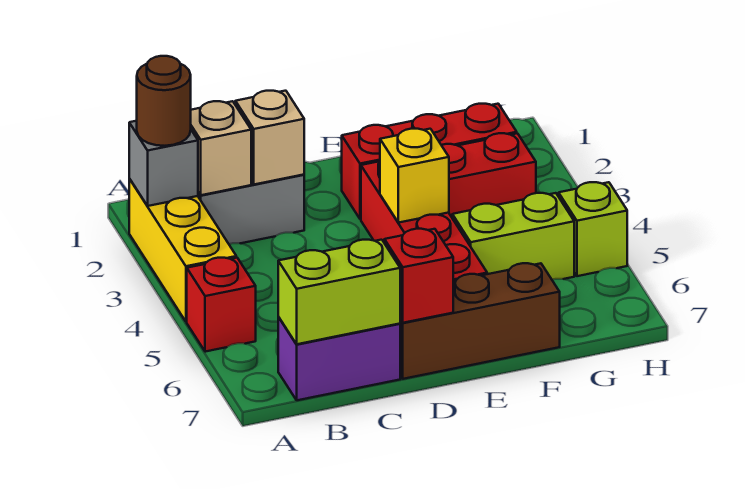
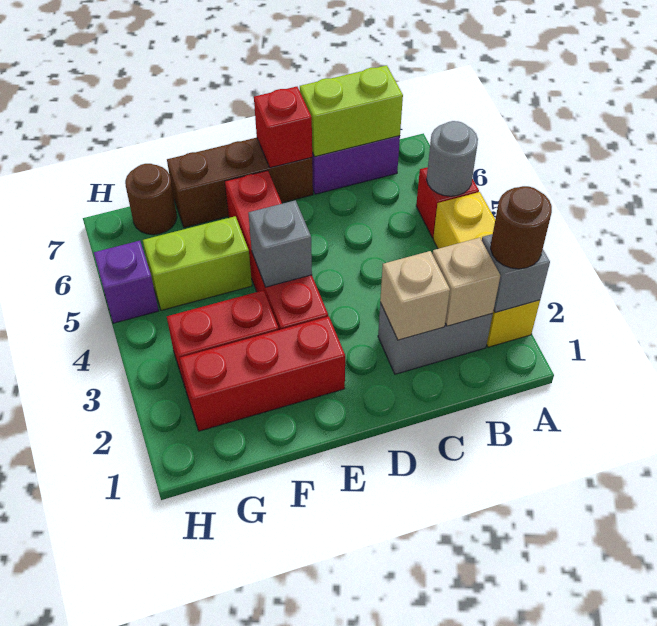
none -> grey round brick A5 level 2
yellow brick E4 level 2 -> grey brick E4 level 2
none -> brown round brick G7 level 1
lime brick H5 level 1 -> purple brick H5 level 1

